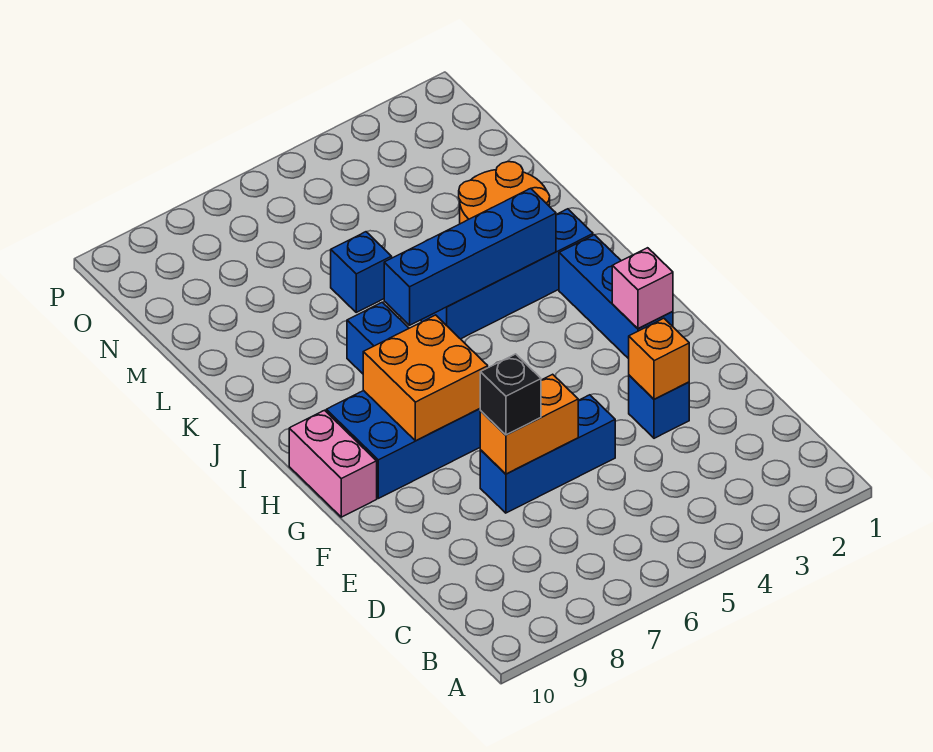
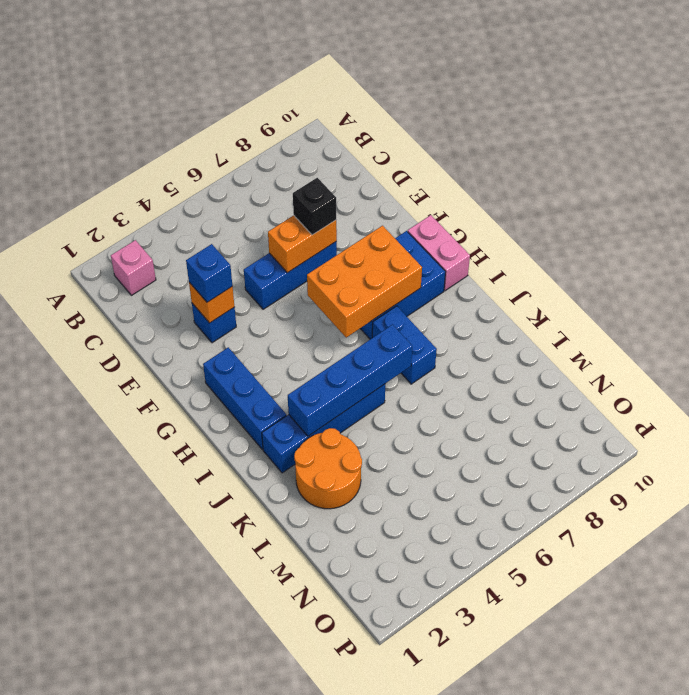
pink brick G2 level 2 -> pink brick B2 level 1
orange brick G7:H8 level 2 -> orange brick G6:H8 level 2
blue brick L6 level 1 -> blue brick E3 level 3

